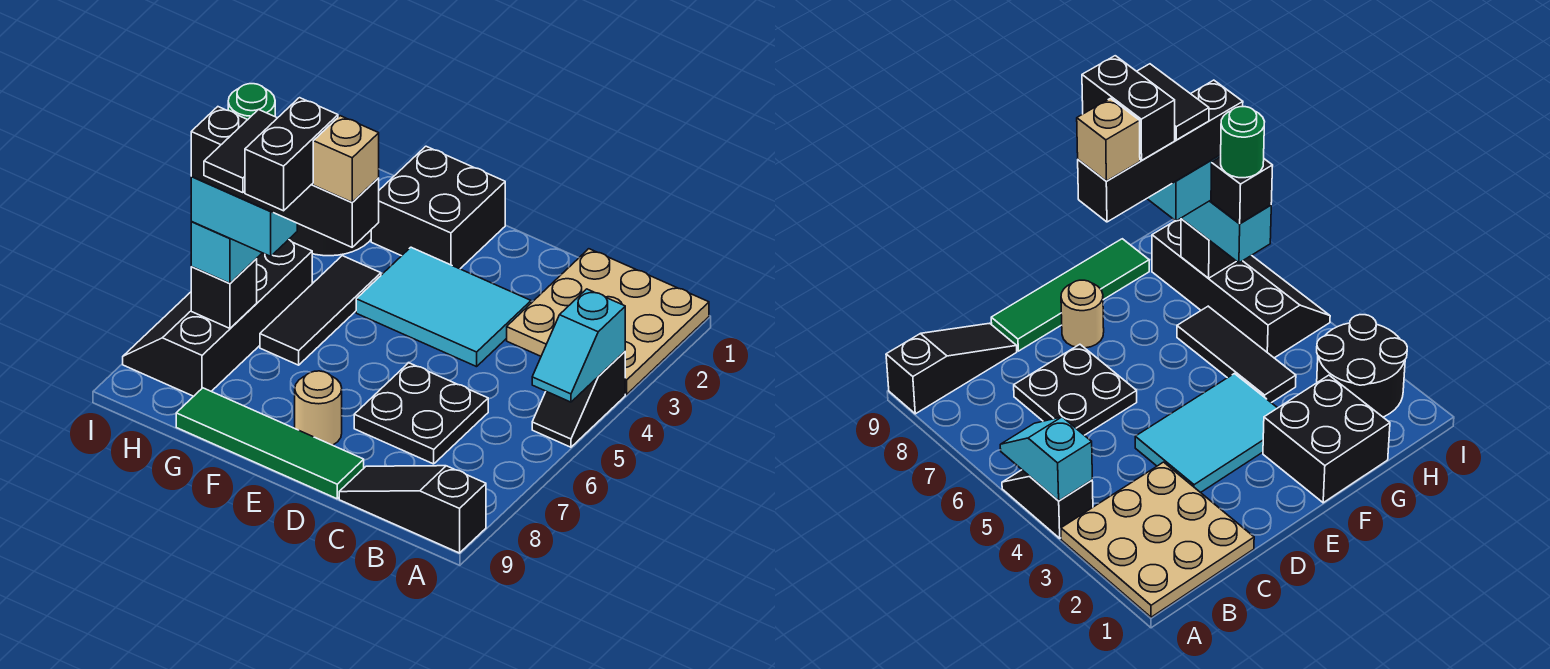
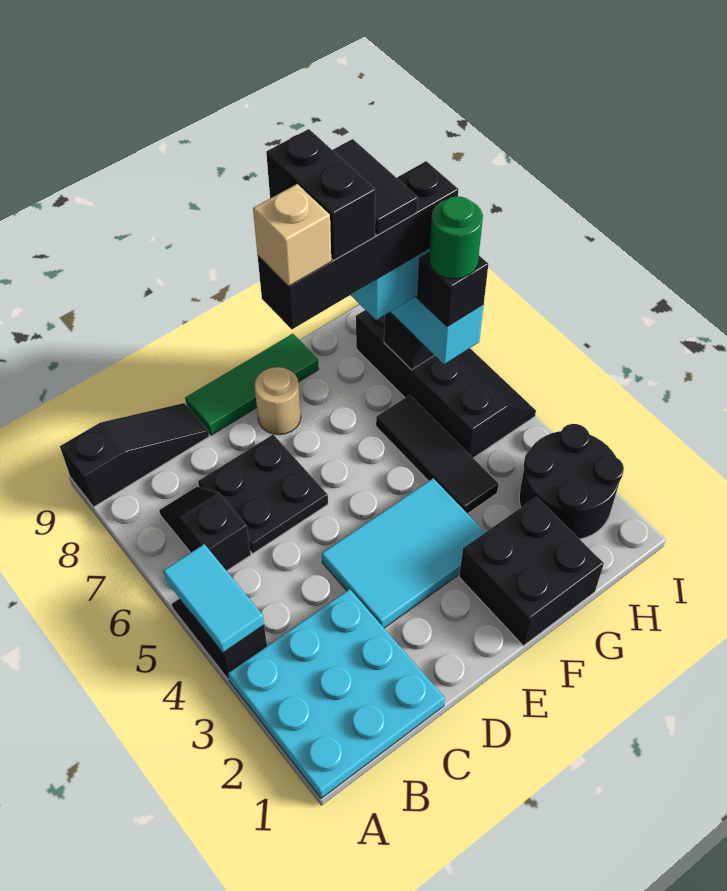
tan plate A1:C3 level 1 -> cyan plate A1:C3 level 1
cyan slope A4:A5 level 2 top 4 -> cyan tile A4:A5 level 2
none -> black slope B6:B7 level 1 top 6
green tile D9:G9 level 1 -> green tile D9:F9 level 1

